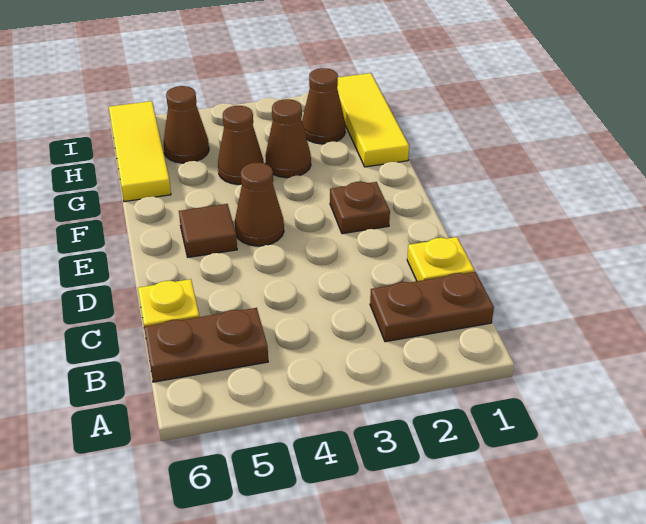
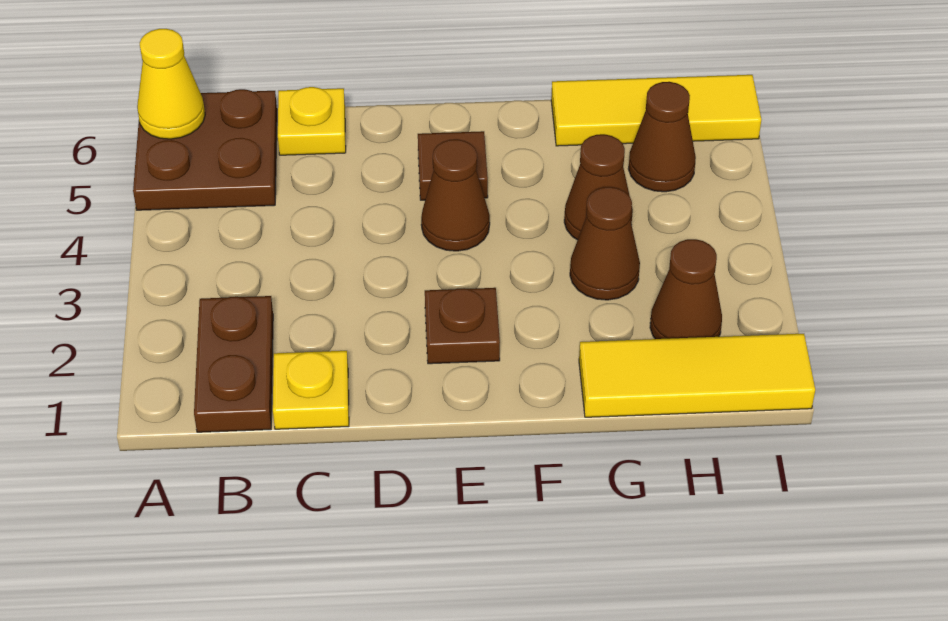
none -> yellow cone A6 level 2
brown plate B5:B6 level 1 -> brown plate A5:B6 level 1

